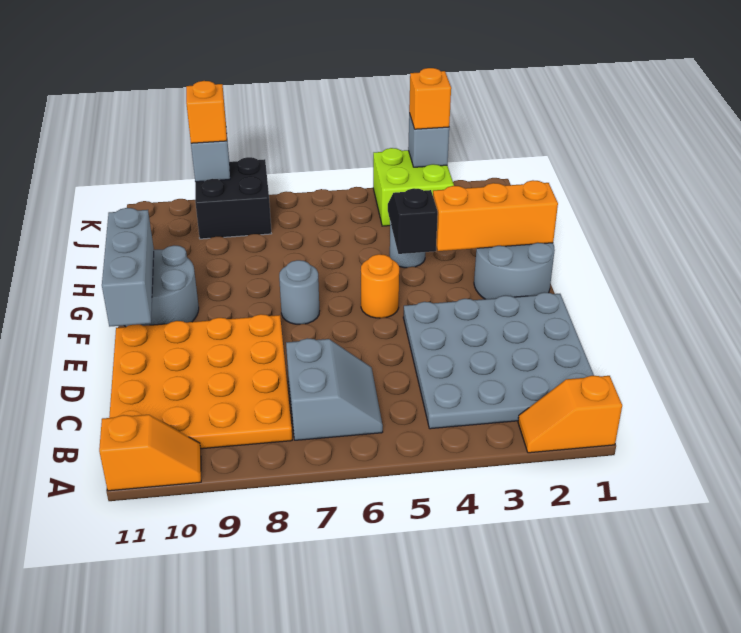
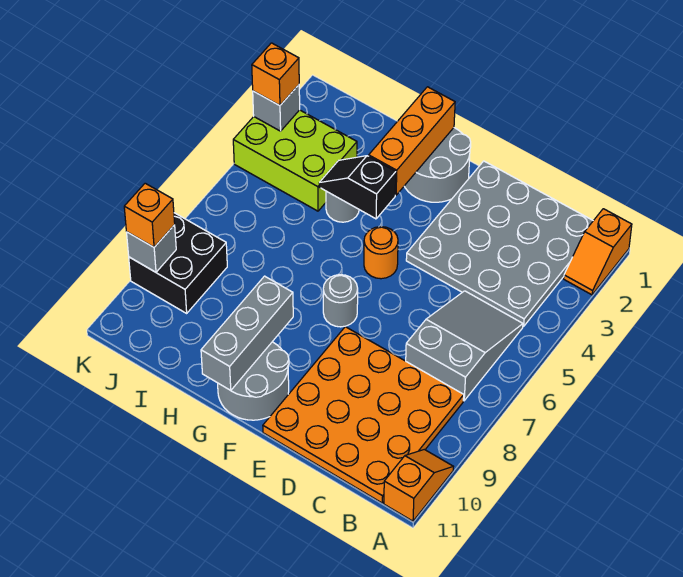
grey slope B6:C7 level 1 top 7 -> grey slope B5:C7 level 1 top 7
grey brick E11:G11 level 2 -> grey brick G9:G11 level 2
lime brick J3:K4 level 1 -> lime brick I3:K4 level 1

